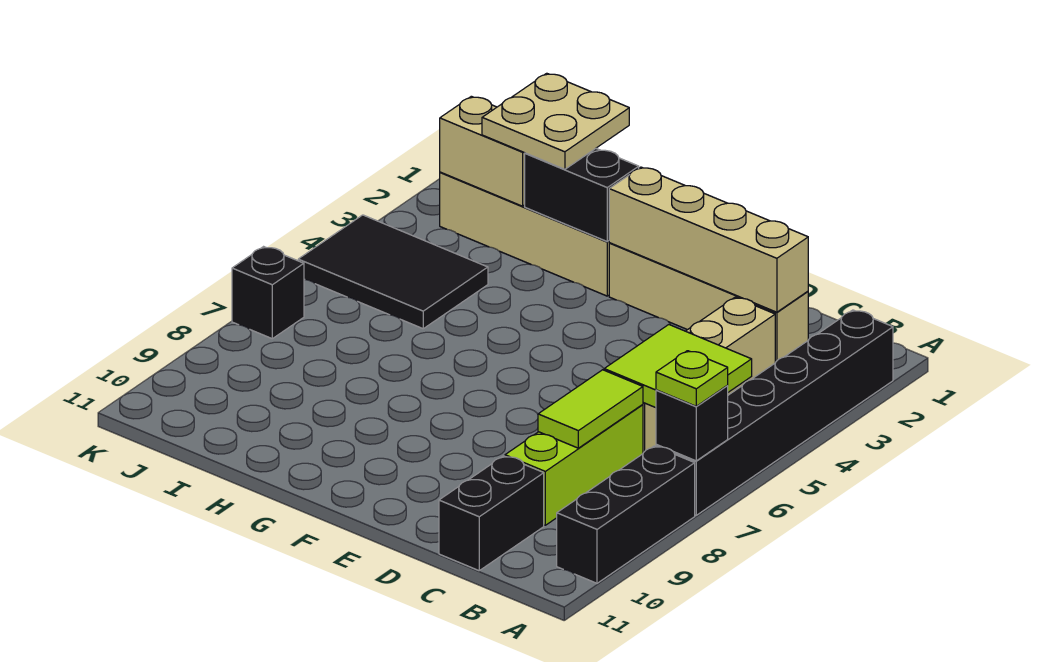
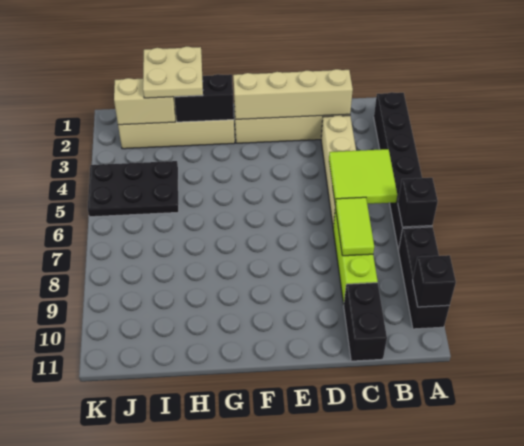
lime plate A7 level 3 -> none
black tile I4:K5 level 1 -> black plate I4:K5 level 1
black brick K7 level 1 -> black brick A10 level 2

